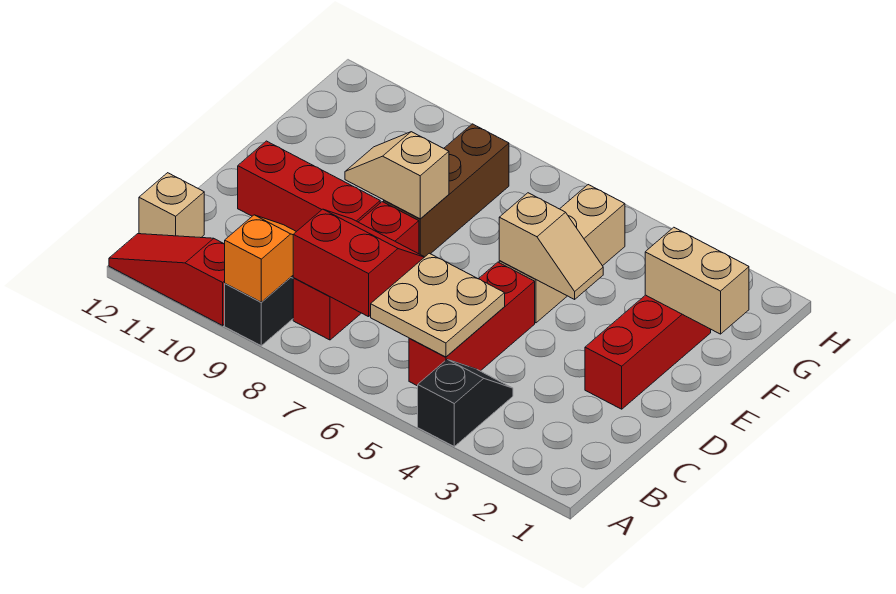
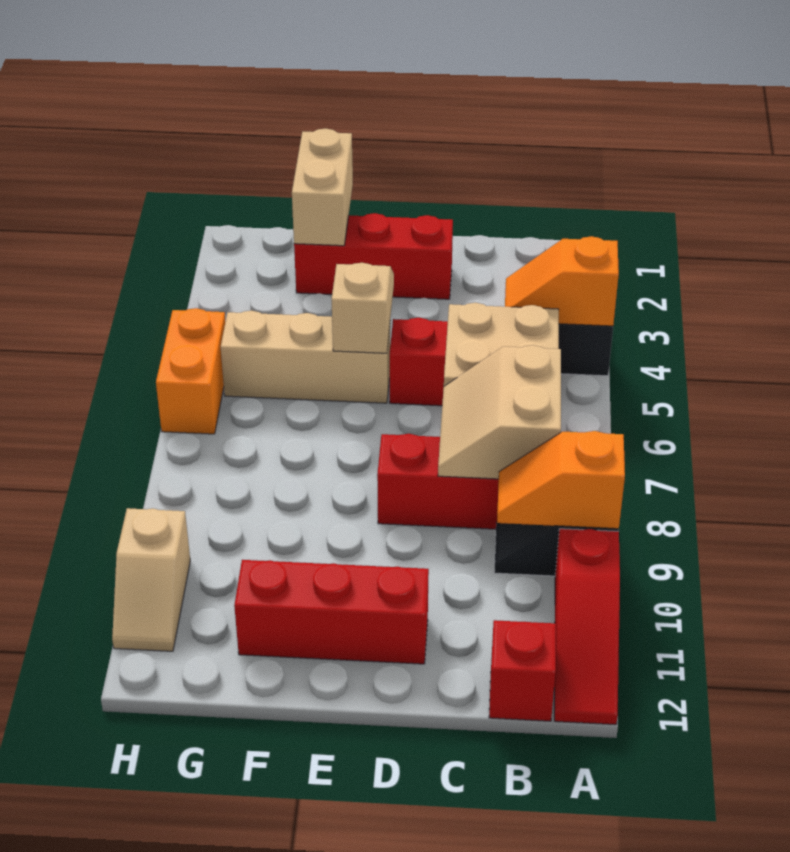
none -> orange slope A4:B4 level 2 top A
red slope B7:C8 level 2 top B -> tan slope B7:C8 level 2 top B
tan brick B12 level 1 -> red brick B12 level 1
red brick D9:D11 level 1 -> red brick D11:F11 level 1
brown brick E8:G8 level 1 -> none
tan slope E8:E9 level 2 top 8 -> tan slope H10:H11 level 1 top 10
none -> orange brick H5:H6 level 1

